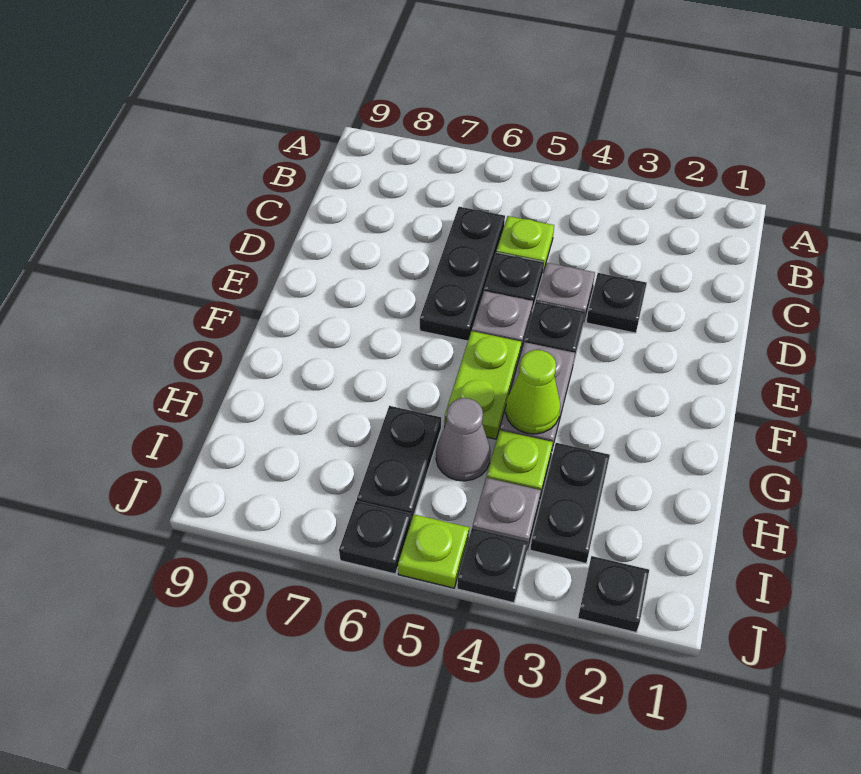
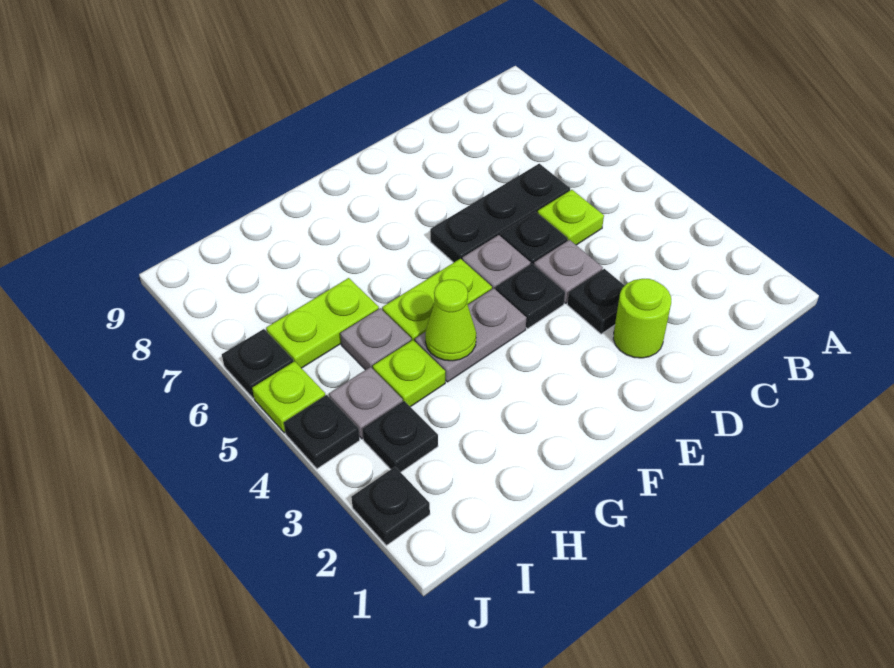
none -> lime round brick D2 level 1
black plate H3:I3 level 1 -> black plate I3 level 1
grey cone H5 level 1 -> grey plate H5 level 1
black plate H6:I6 level 1 -> lime plate H6:I6 level 1

